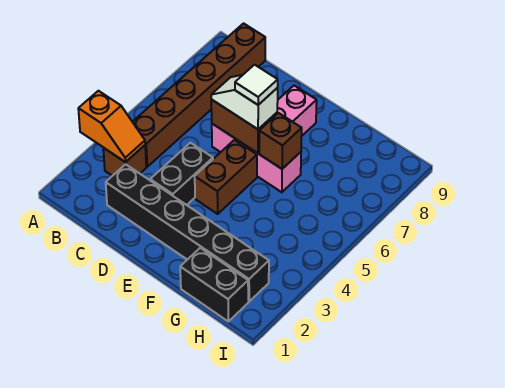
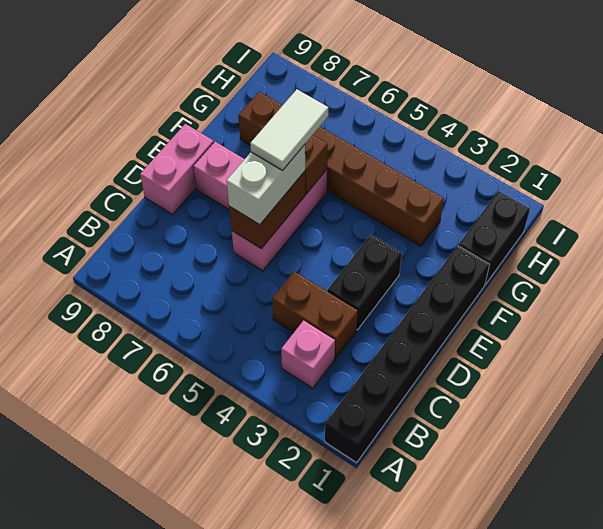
orange slope A3:B3 level 2 top A -> none
brown brick B3 level 1 -> pink brick B3 level 1
brown brick B4:B9 level 1 -> brown brick G3:G8 level 1
black brick C2:H2 level 1 -> black brick A1:F1 level 1
black brick D3:D4 level 1 -> black brick D3:E3 level 1
white slope D6:E6 level 3 top E -> white brick D6:E6 level 3
none -> pink brick D9:E9 level 1
brown brick E4:E5 level 1 -> brown brick C3:C4 level 1
white tile E6 level 4 -> white tile E6:F6 level 4

